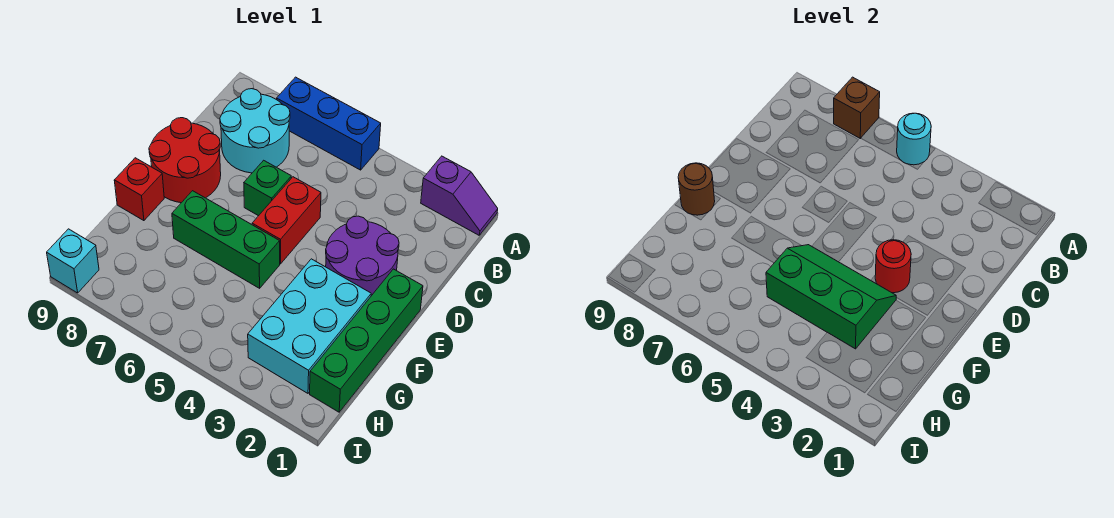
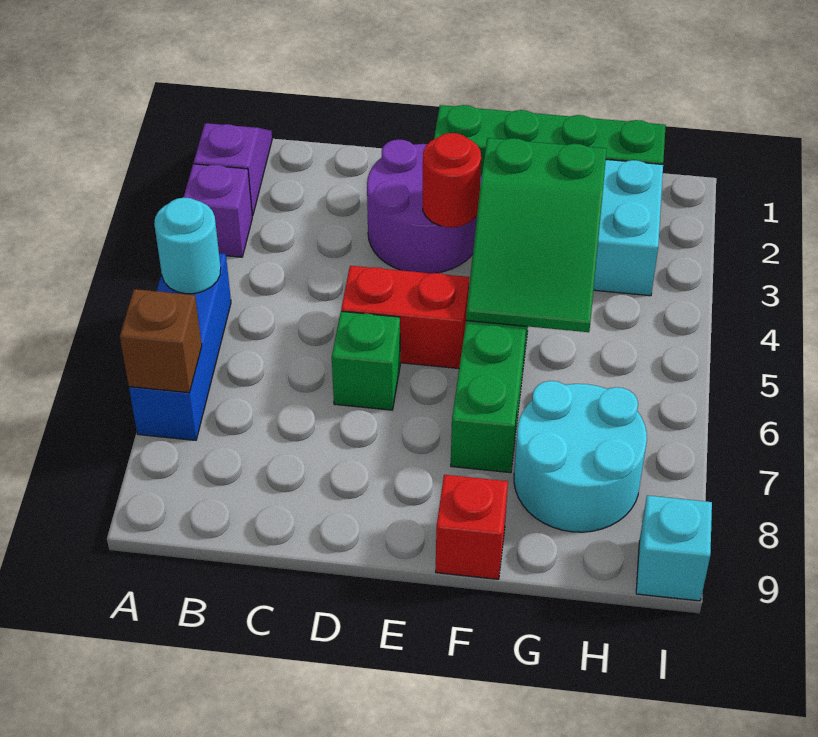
none -> purple brick A3 level 1
cyan round brick B7:C8 level 1 -> cyan round brick G7:H8 level 1
red round brick D8:E9 level 1 -> none
green slope F3:G5 level 2 top G -> green slope F3:G5 level 2 top 3
brown round brick F9 level 2 -> none

